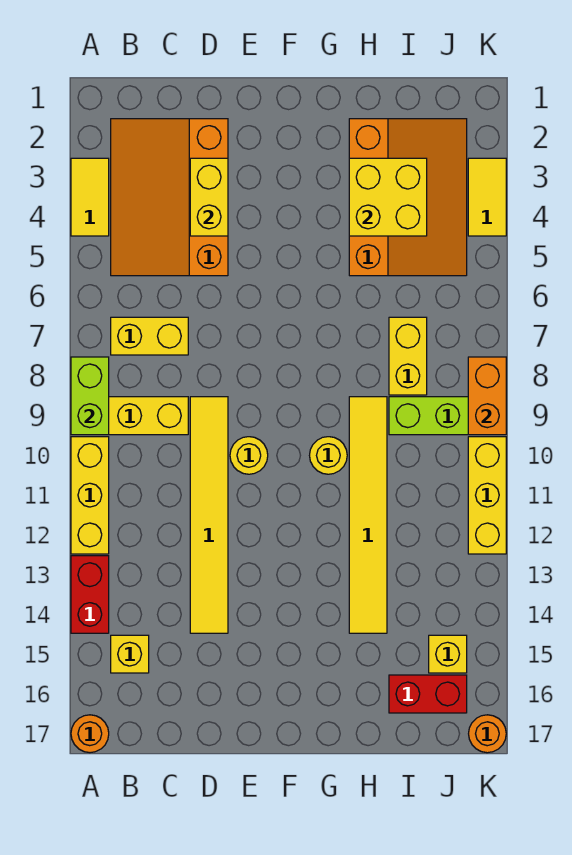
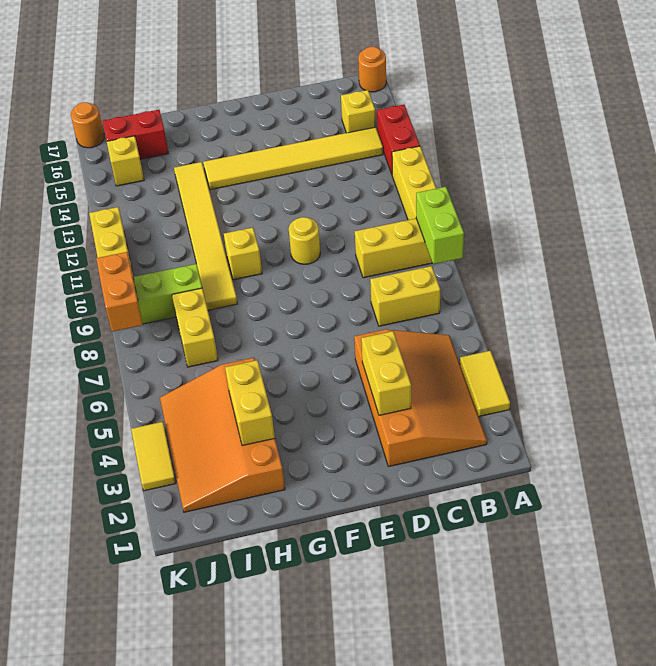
yellow tile D9:D14 level 1 -> yellow tile B14:G14 level 1
yellow round brick G10 level 1 -> yellow brick G10 level 1
yellow brick H3:I4 level 2 -> yellow brick H3:H4 level 2

